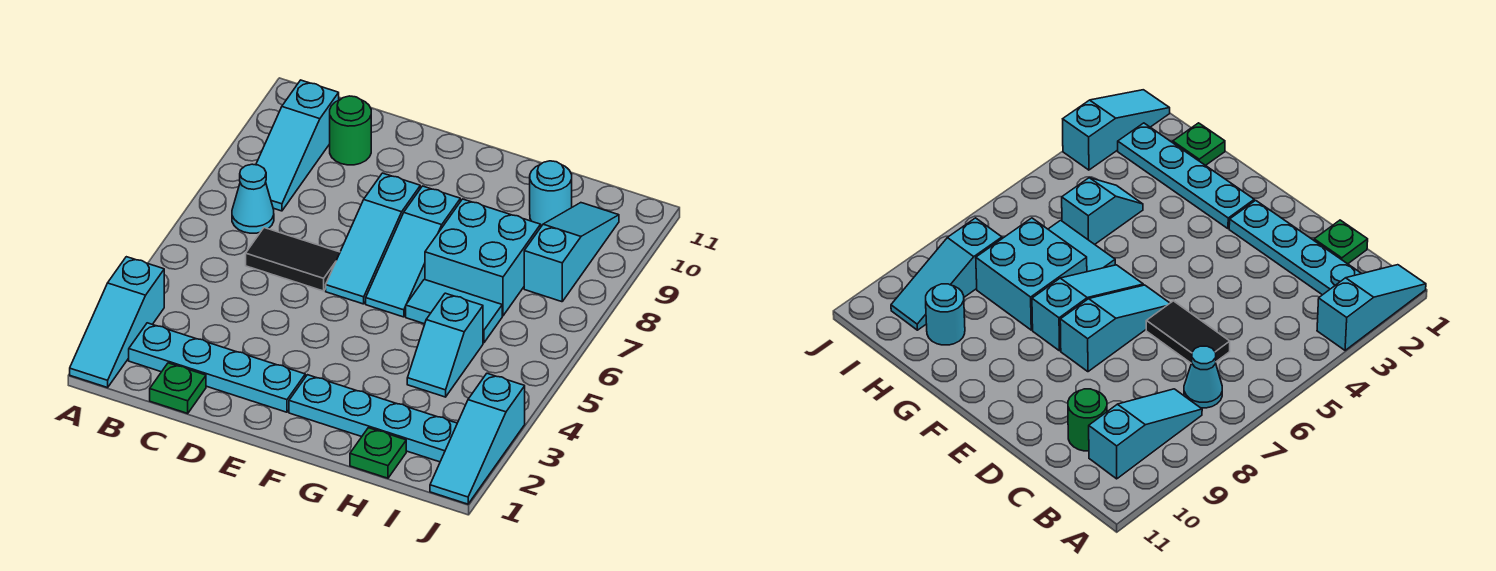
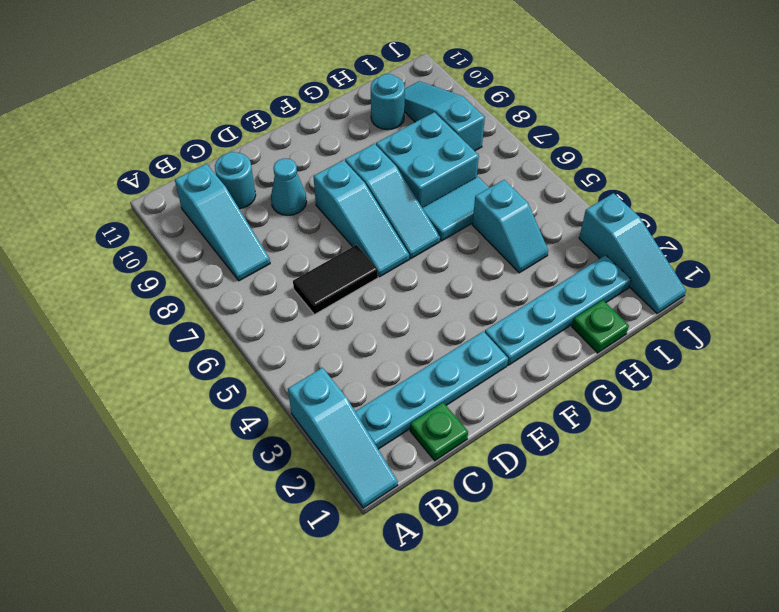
cyan cone B7 level 1 -> cyan cone D9 level 1
green round brick C10 level 1 -> cyan round brick C10 level 1

